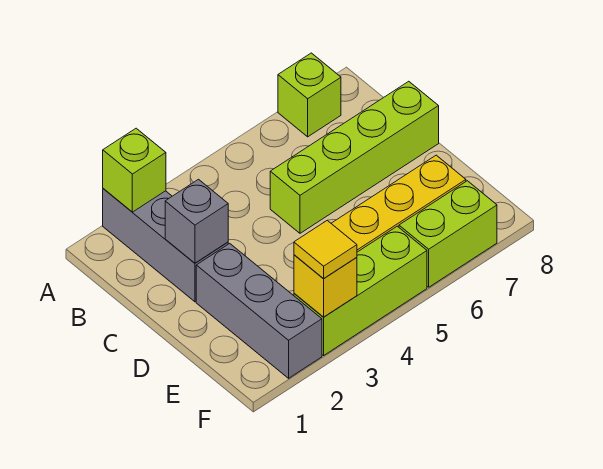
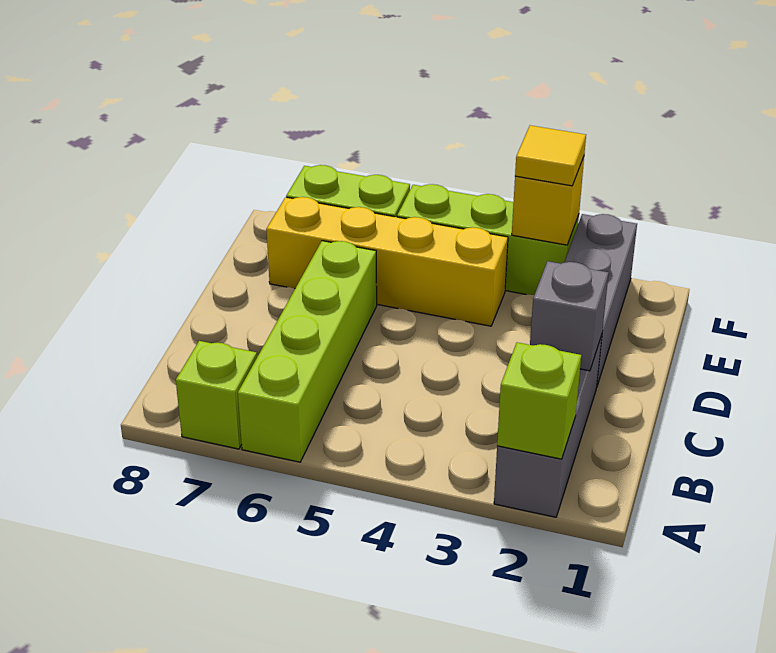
lime brick C5:C8 level 1 -> lime brick A6:D6 level 1

